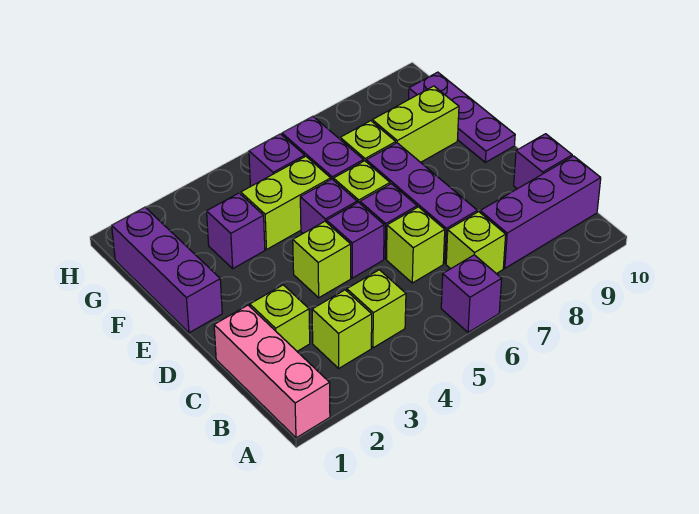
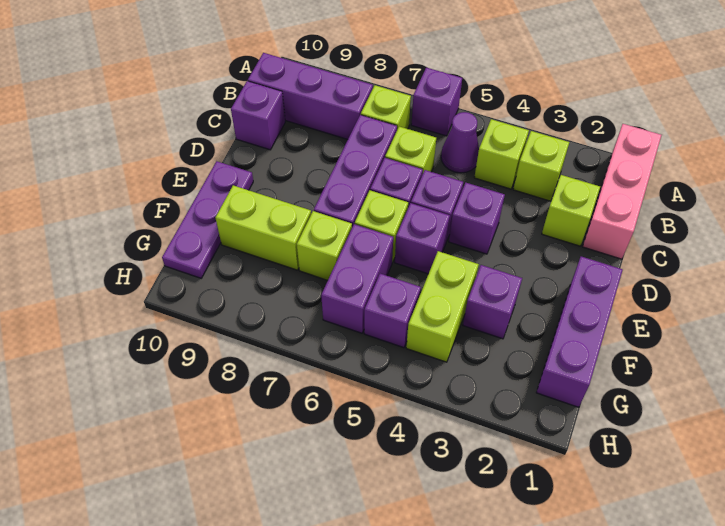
none -> purple cone B5 level 1
lime brick D4 level 1 -> purple brick D4 level 1
lime brick F4:F5 level 1 -> lime brick F4:G4 level 1

